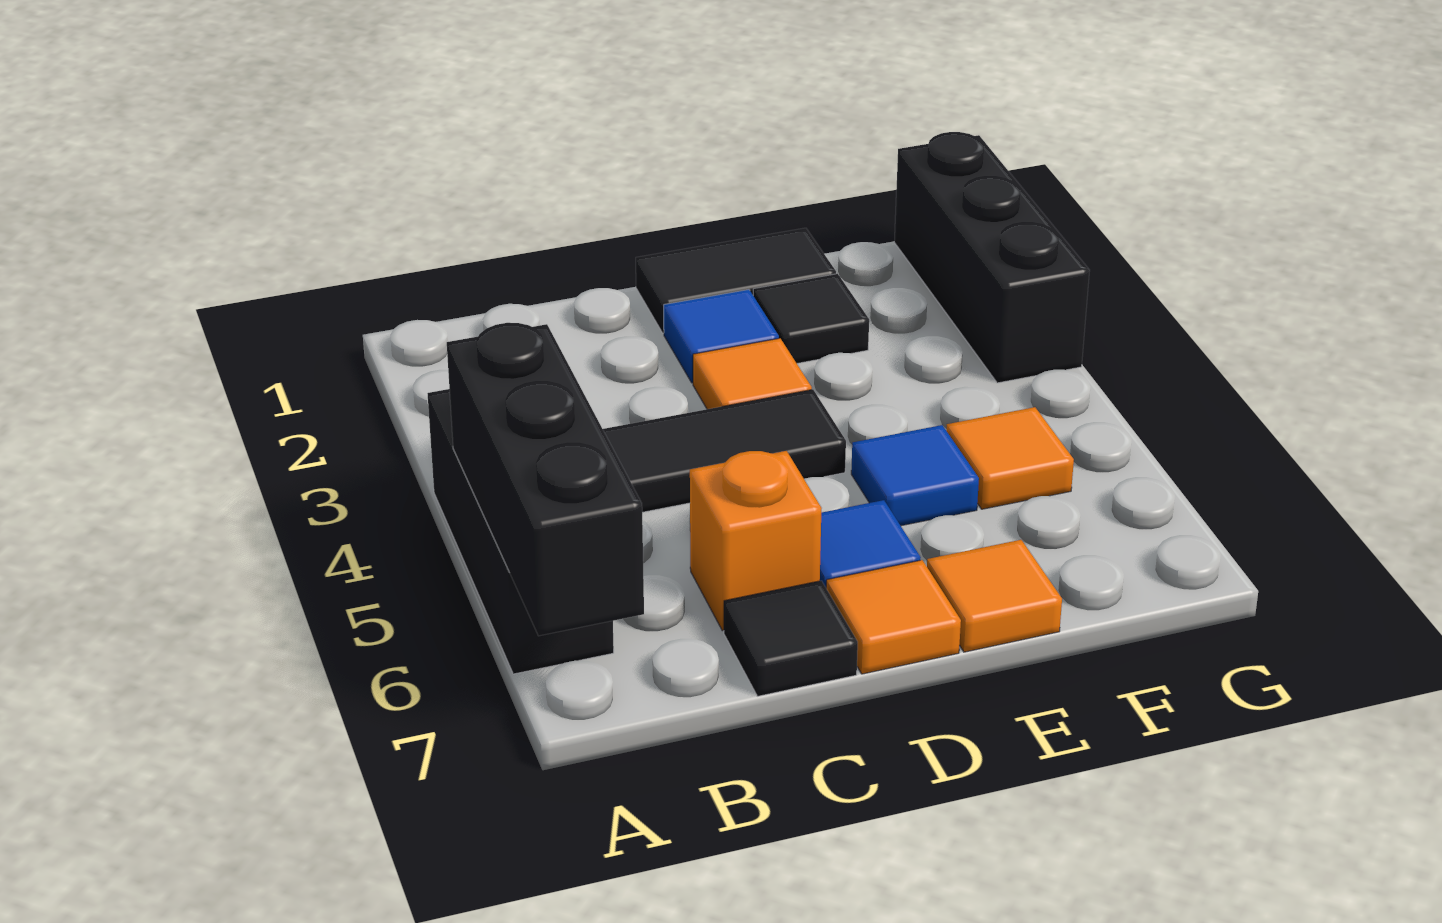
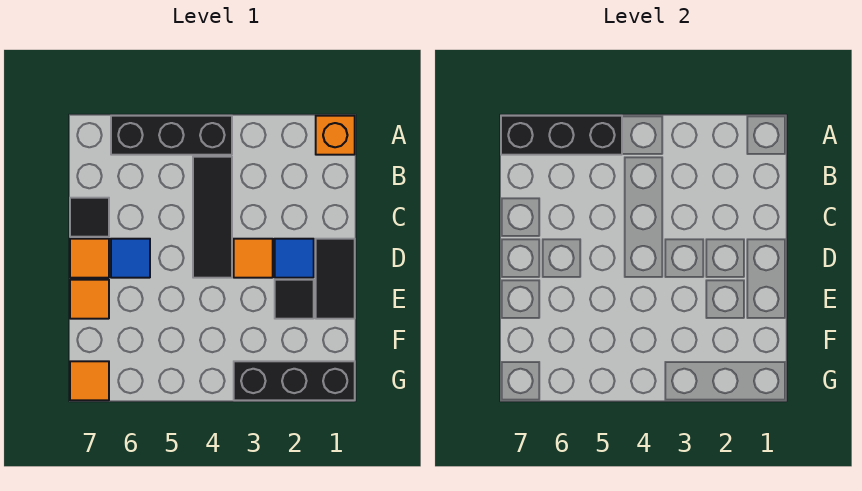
orange brick C6 level 1 -> orange brick A1 level 1
blue tile E5 level 1 -> none
orange tile F5 level 1 -> orange tile G7 level 1

